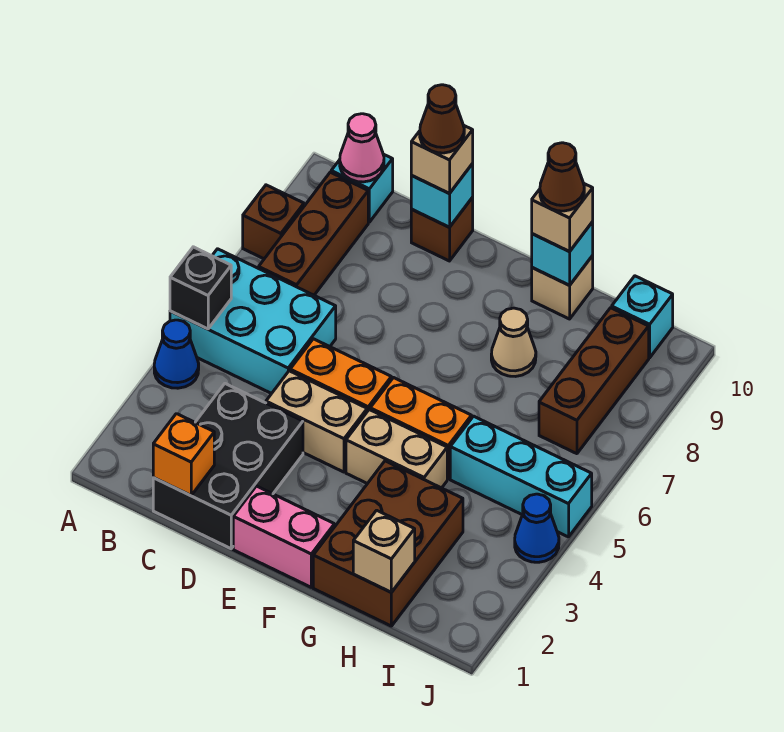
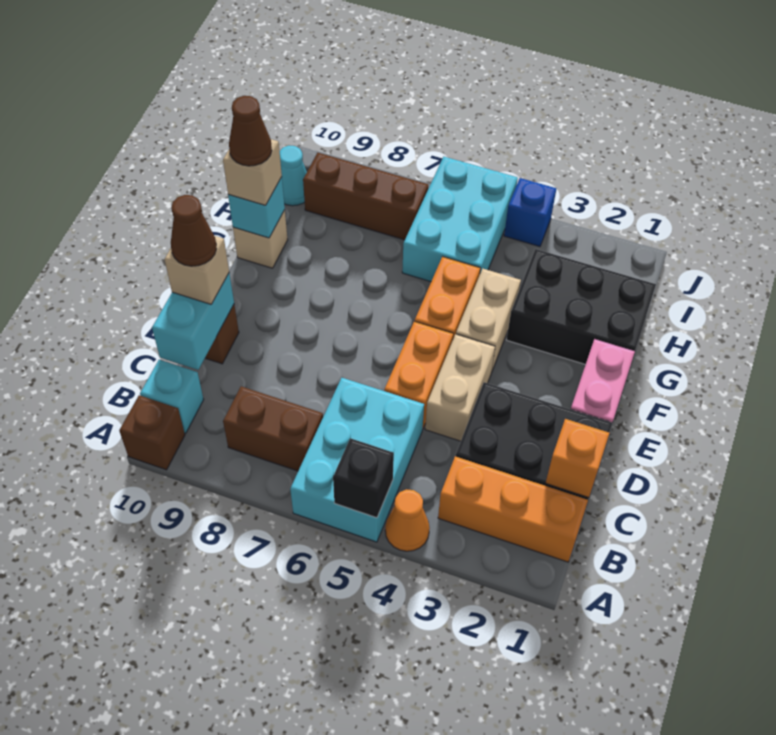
blue cone A4 level 1 -> orange cone A4 level 1
brown brick A8 level 1 -> brown brick A10 level 1
none -> orange brick B1:B3 level 1
brown brick B7:B9 level 1 -> brown brick B7:B8 level 1
pink cone B10 level 2 -> none
cyan brick D10 level 2 -> cyan brick C10:D10 level 2
brown brick G1:H3 level 1 -> black brick G1:H3 level 1
tan cone G8 level 1 -> none
tan brick H1 level 2 -> none
cyan brick H5:J5 level 1 -> cyan brick H5:J6 level 1
cyan brick I10 level 1 -> cyan cone I10 level 1
blue cone J4 level 1 -> blue brick J4 level 1

